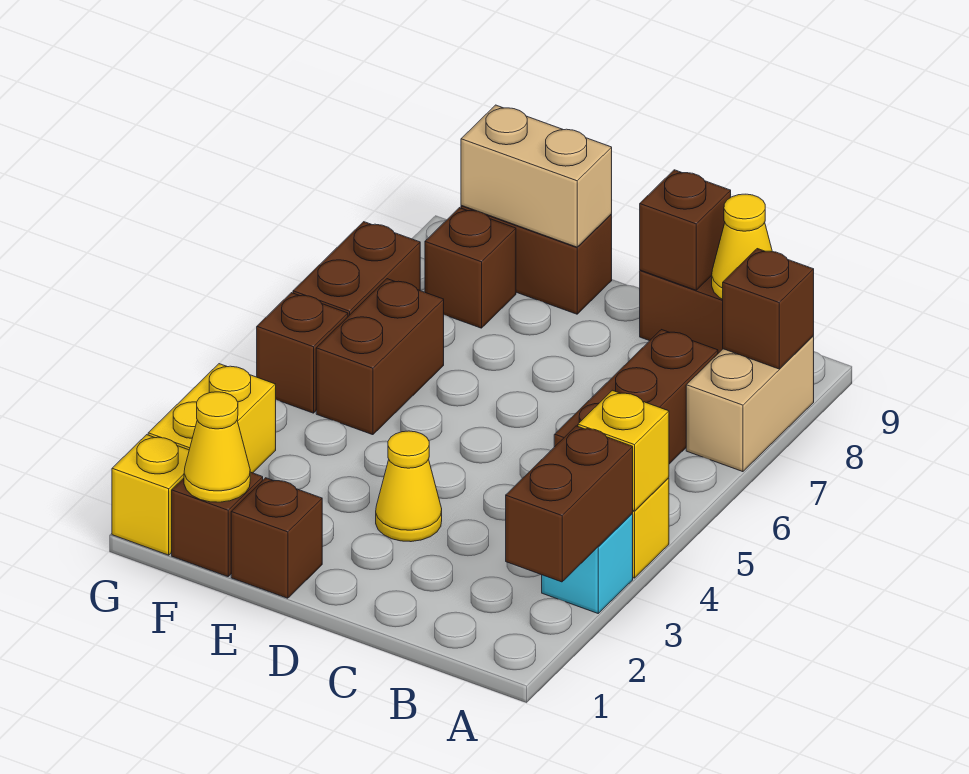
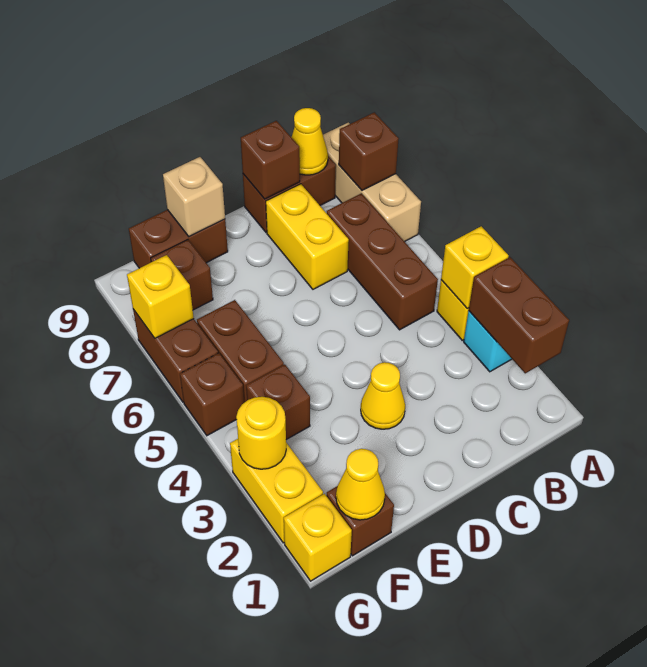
tan brick A7:A8 level 1 -> tan brick A7:A9 level 1
none -> yellow brick C7:C8 level 1
brown brick E1 level 1 -> brown brick F4 level 1
tan brick E9:F9 level 2 -> tan brick E9 level 2
none -> yellow round brick G3 level 2
none -> yellow brick G7 level 2

